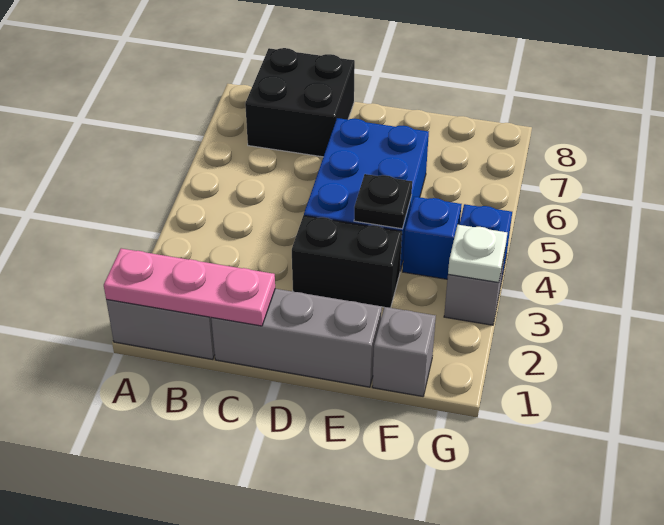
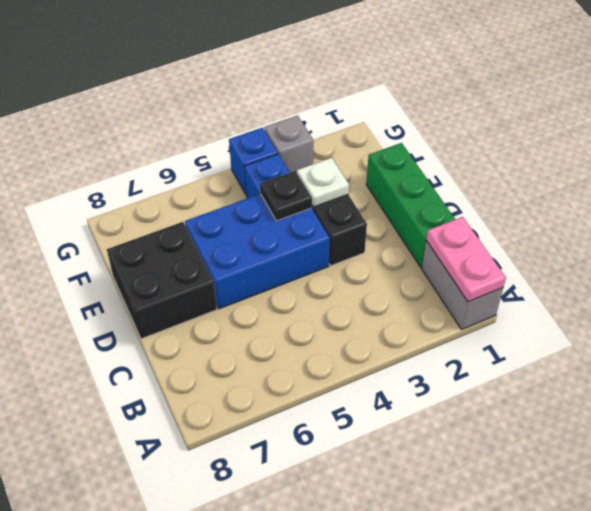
pink plate A1:C1 level 2 -> pink plate A1:B1 level 2
black brick B7:C8 level 1 -> black brick D7:E8 level 1
grey brick C1:E1 level 1 -> green brick C1:E1 level 1
grey brick F1 level 1 -> none
white plate G3 level 2 -> white plate E3 level 2

